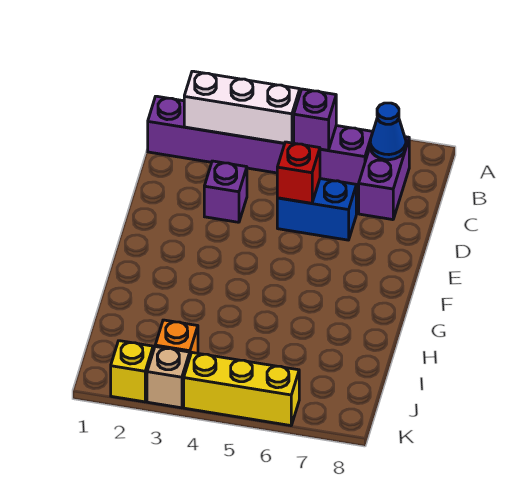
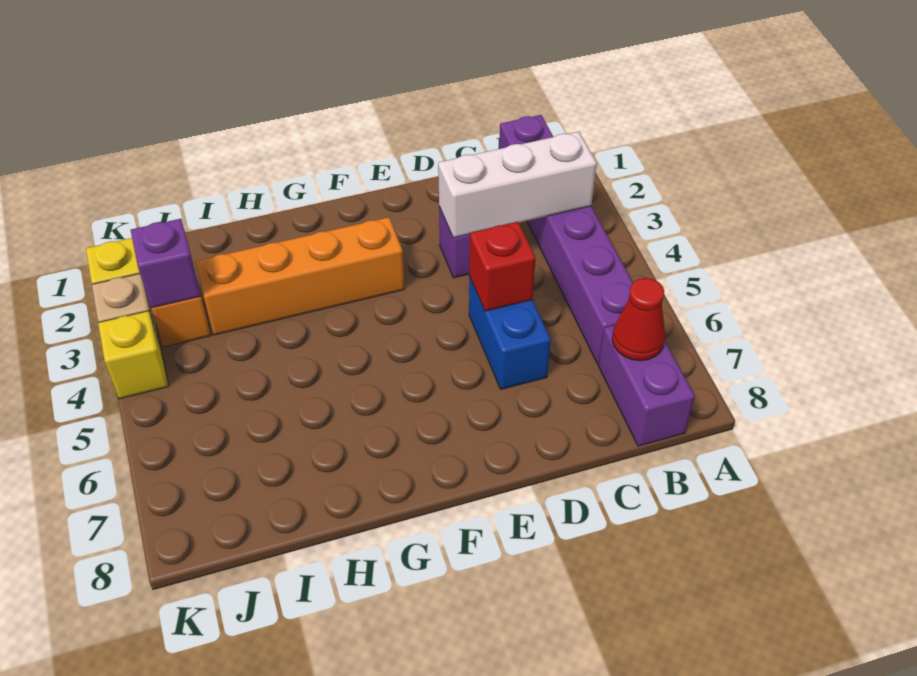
white brick B2:B4 level 2 -> white brick B3:D3 level 2
purple brick B5 level 2 -> purple brick J3 level 2
purple brick B7:C7 level 1 -> purple brick B7:B8 level 1
blue cone B7 level 2 -> red cone B7 level 2
none -> orange brick F3:I3 level 1
yellow brick K4:K6 level 1 -> yellow brick K4 level 1

